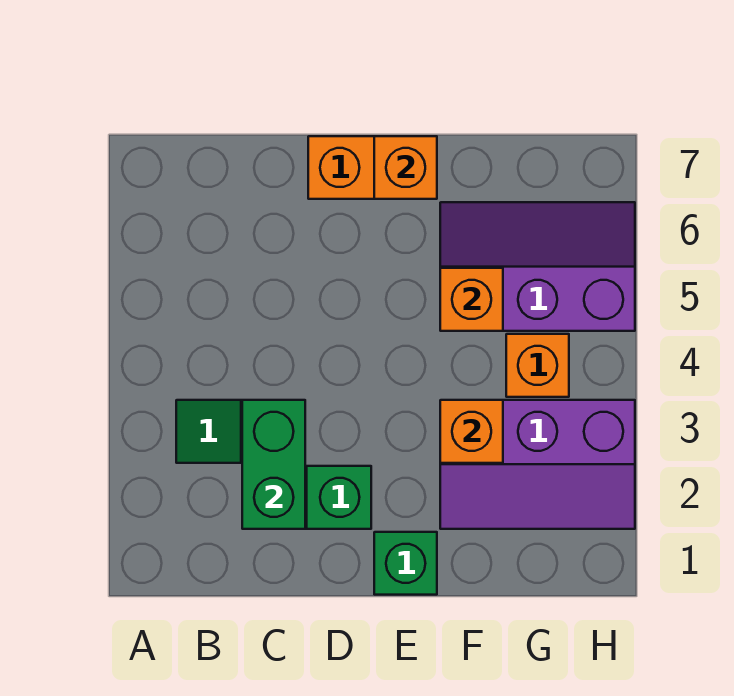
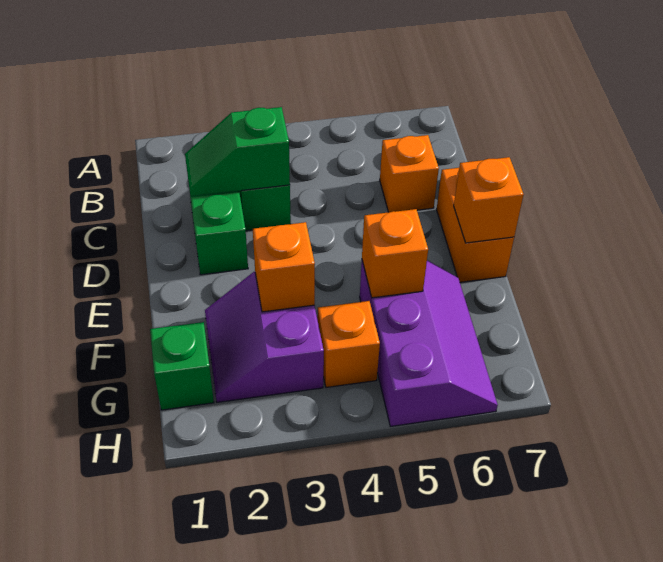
green brick C2:C3 level 2 -> green slope C2:C3 level 2 top 3
none -> orange brick C6 level 1
green brick E1 level 1 -> green brick G1 level 1
purple slope F2:H3 level 1 top 3 -> purple slope F2:G3 level 1 top 3

